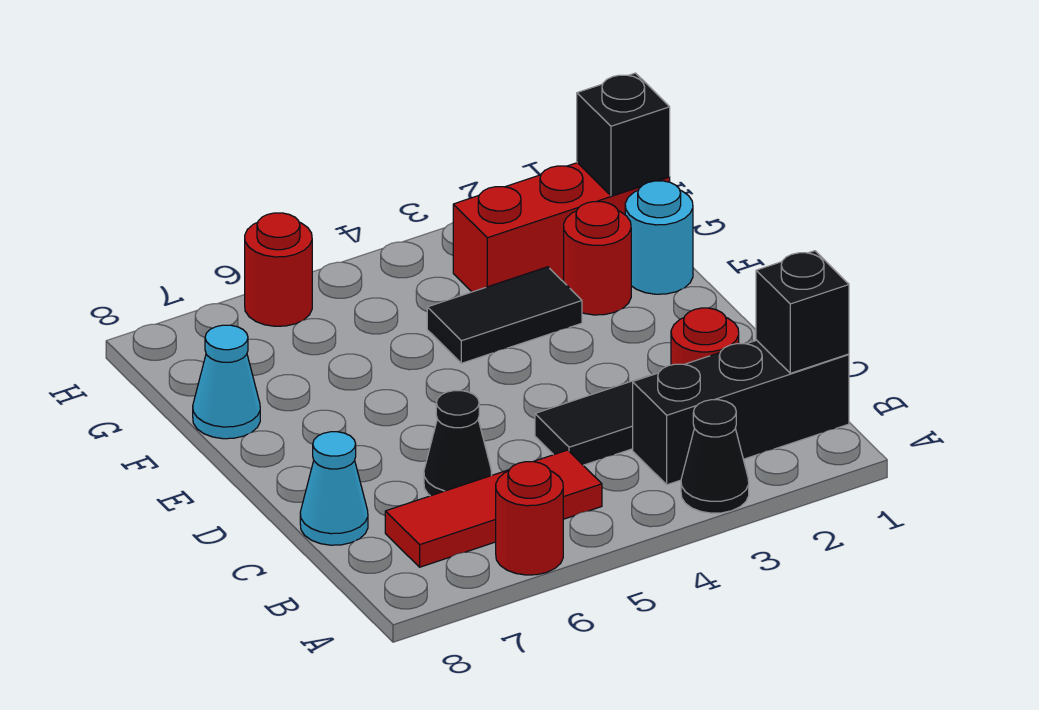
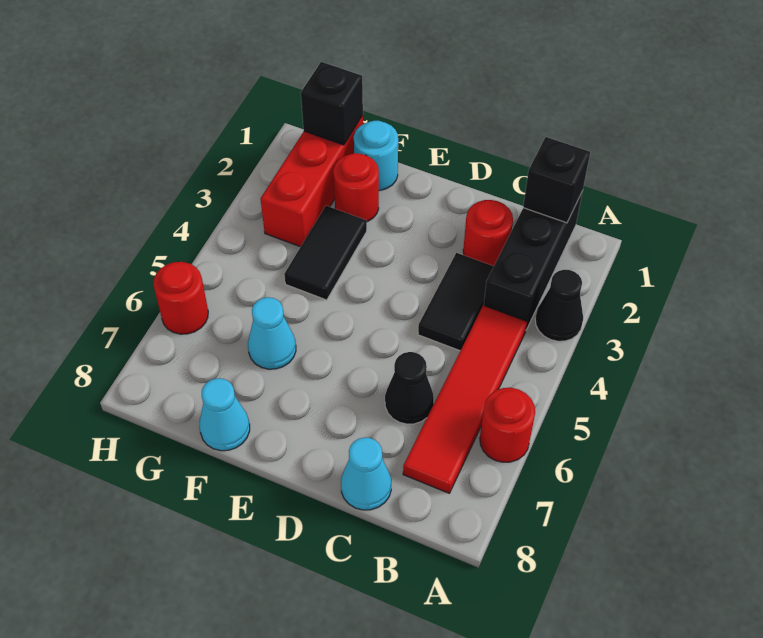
red tile B5:B7 level 1 -> red tile B4:B7 level 1
none -> cyan cone F6 level 1

